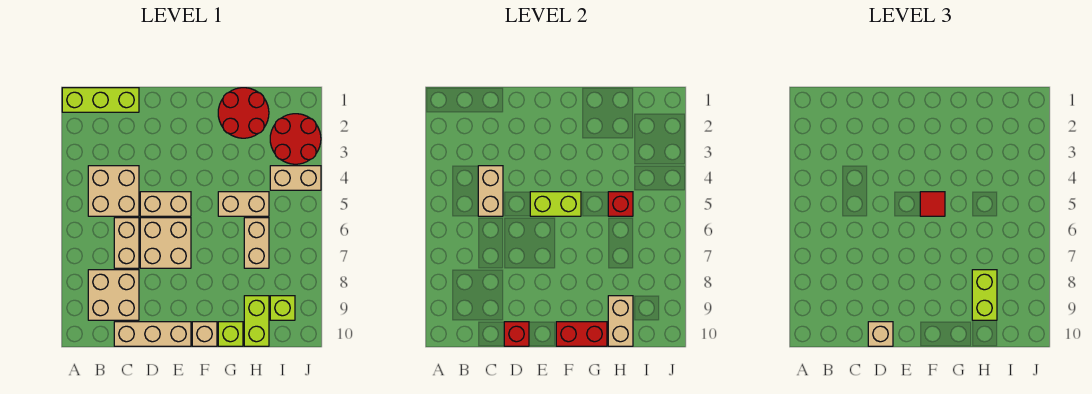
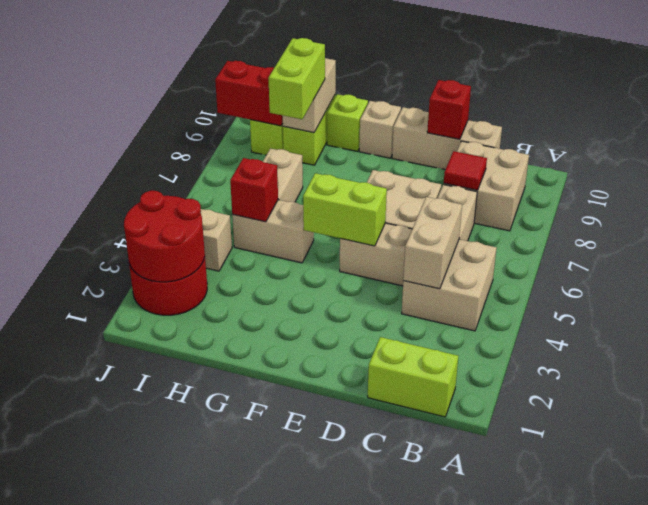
lime brick A1:C1 level 1 -> lime brick B1:C1 level 1
tan brick D10 level 3 -> none
red tile F5 level 3 -> red tile C8 level 2
red brick F10:G10 level 2 -> red brick I9:J9 level 2
red round brick G1:H2 level 1 -> red round brick I2:J3 level 2

